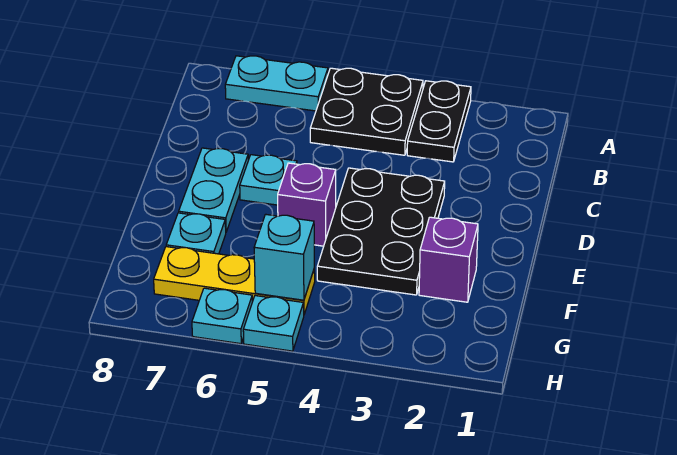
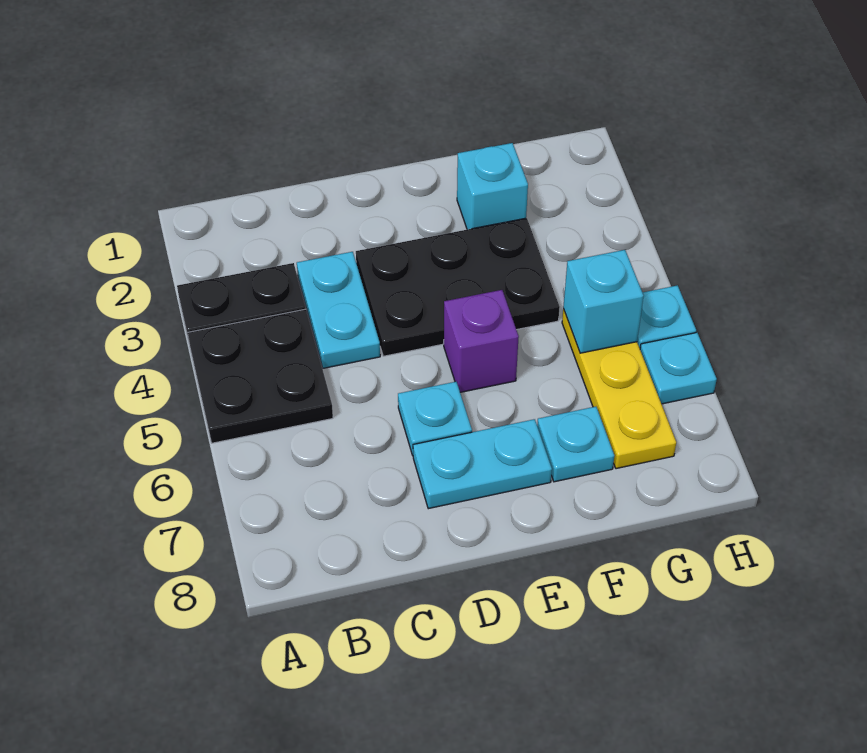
cyan plate A6:A7 level 1 -> cyan plate C3:C4 level 1
purple brick F2 level 1 -> cyan brick F2 level 1

